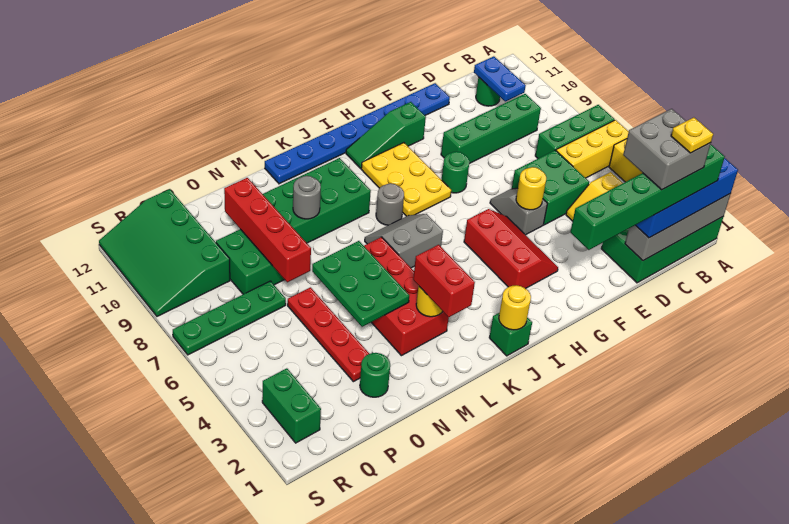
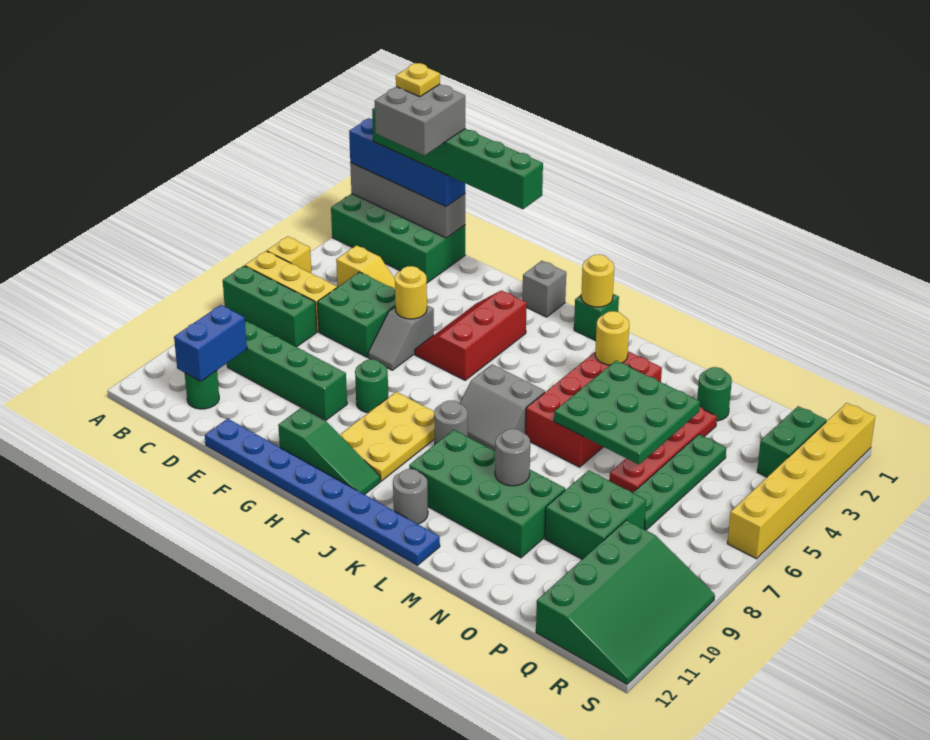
blue plate C10:C11 level 2 -> blue brick C10:C11 level 2
none -> grey brick H1 level 1
none -> grey round brick K11 level 1
red brick L2:L3 level 3 -> none
green plate M4:N6 level 2 -> green plate M4:O6 level 2
red brick O7:O10 level 2 -> none
green plate P7:S7 level 1 -> green plate P4:P7 level 1
none -> yellow brick S1:S6 level 1

